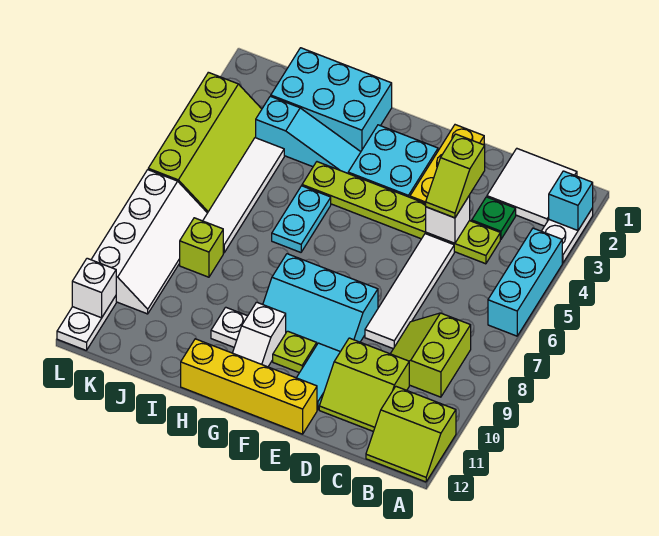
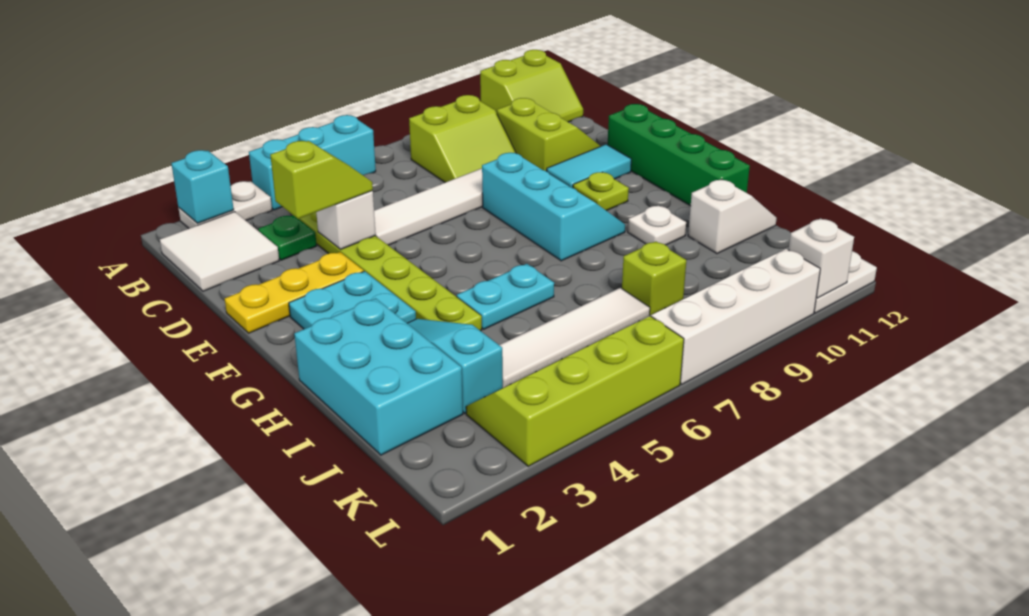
lime slope A11:B12 level 1 top 11 -> lime slope A11:B12 level 1 top A
yellow brick E12:H12 level 1 -> green brick E12:H12 level 1
white slope G10:G11 level 1 top 10 -> white slope I11:I12 level 1 top 11

